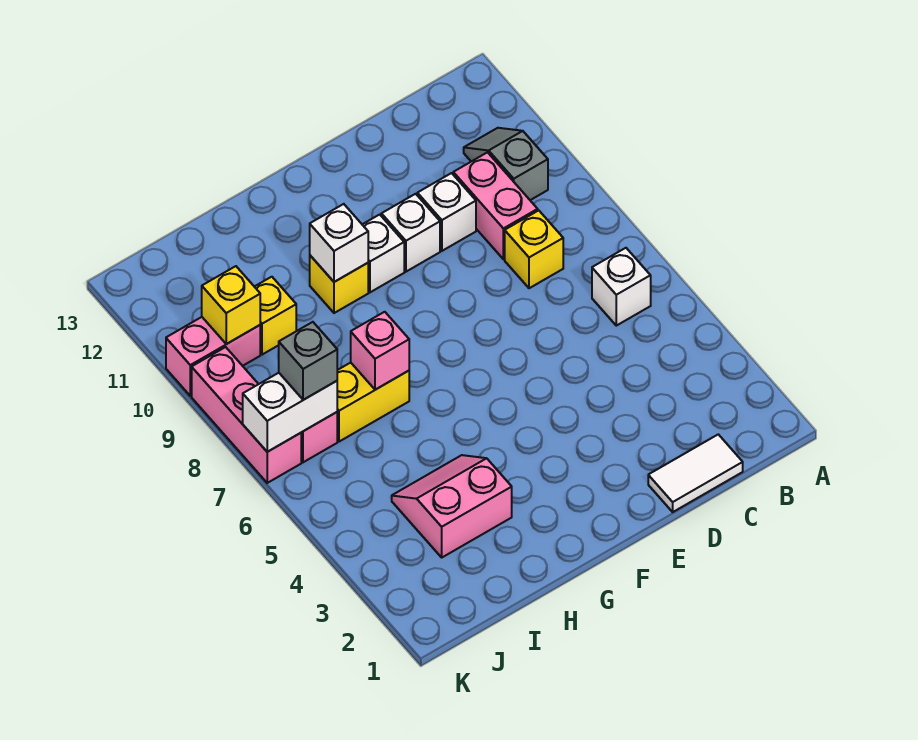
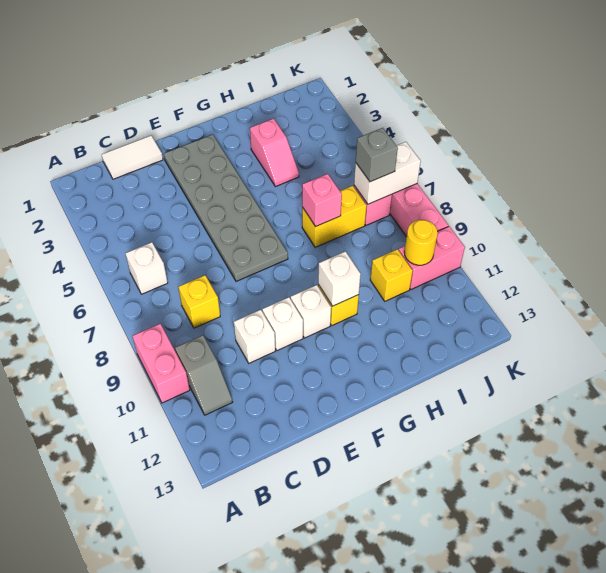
pink brick C9:C10 level 1 -> pink brick A9:A10 level 1
none -> grey plate E2:F7 level 1
pink slope H3:I4 level 1 top 3 -> pink slope H3:H4 level 1 top 3
yellow brick J10 level 2 -> yellow round brick J10 level 2

